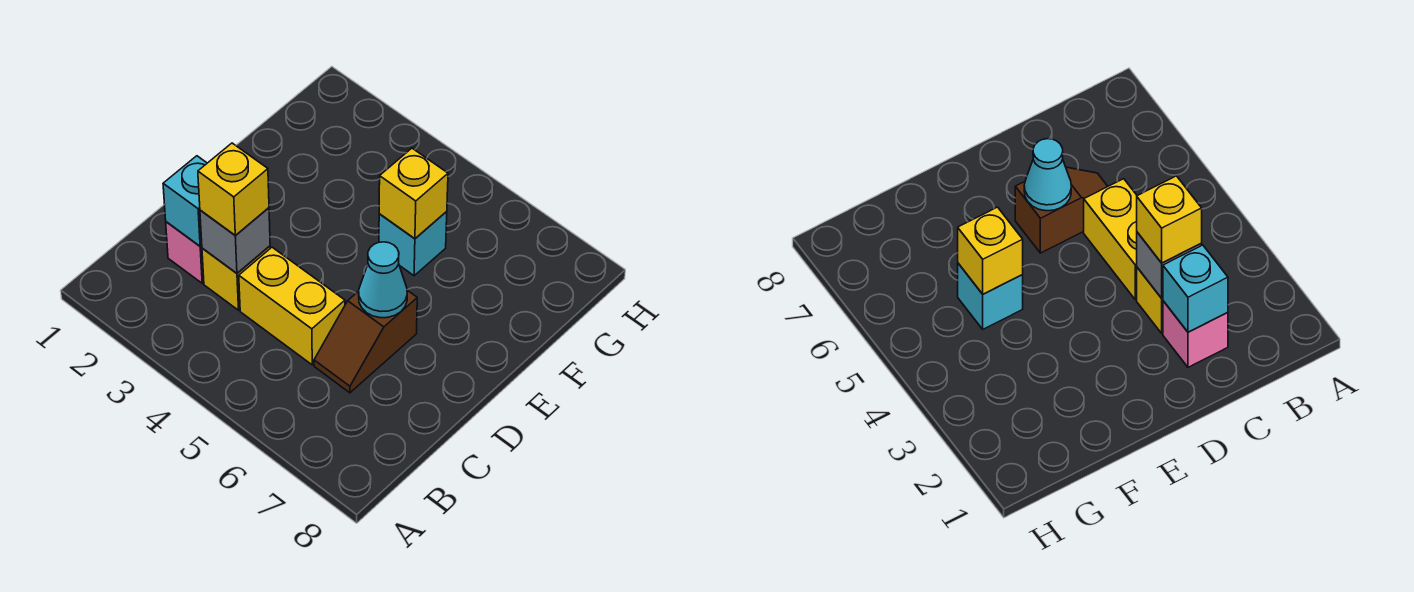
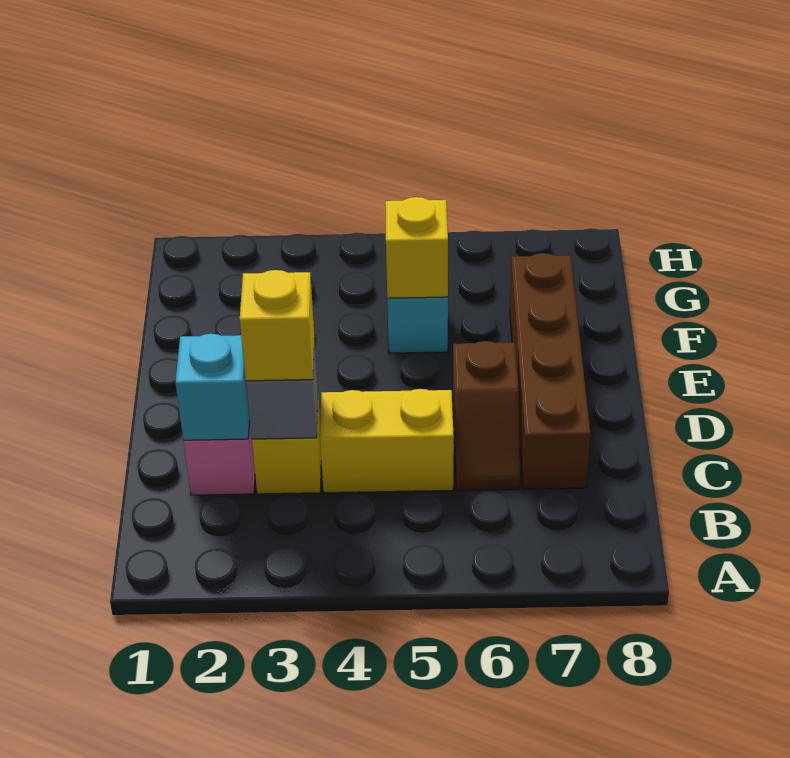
none -> brown brick C7:F7 level 1
cyan cone D6 level 2 -> none

